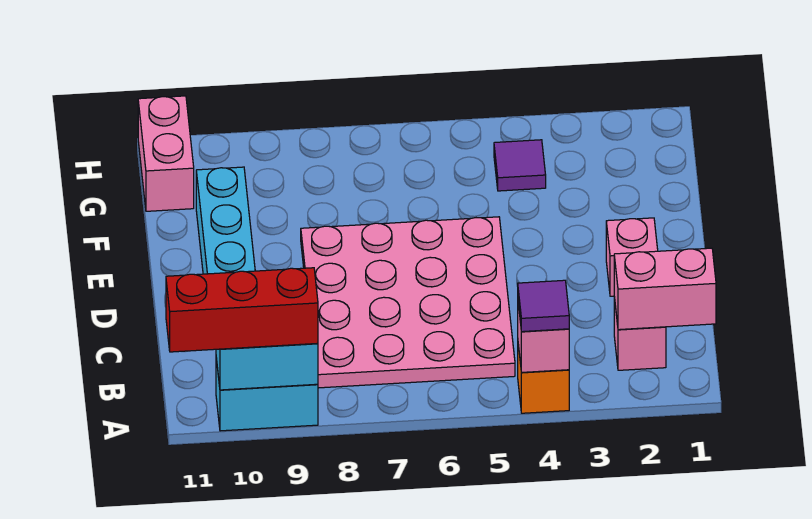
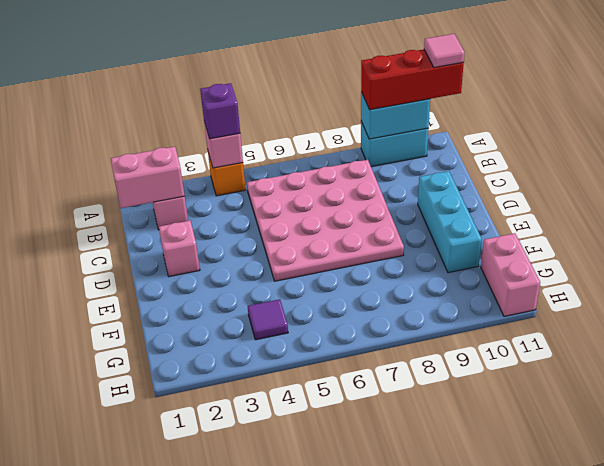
purple tile A4 level 3 -> purple brick A4 level 3
none -> pink tile A11 level 4

